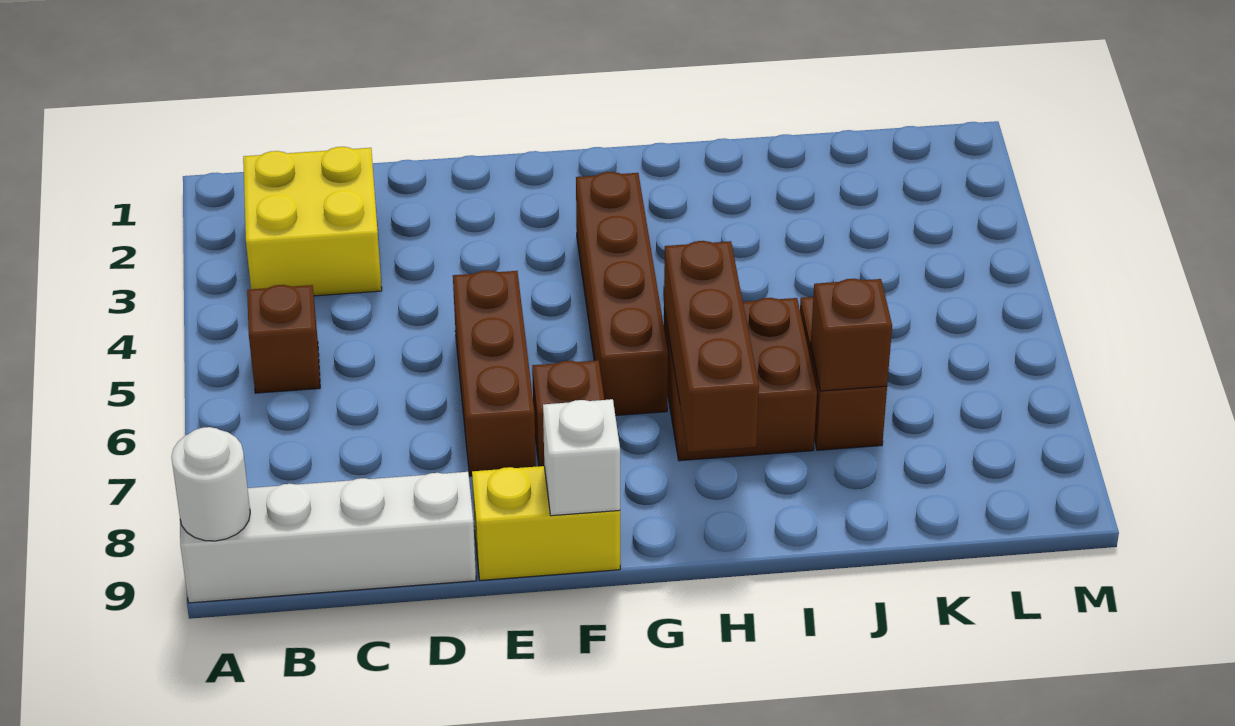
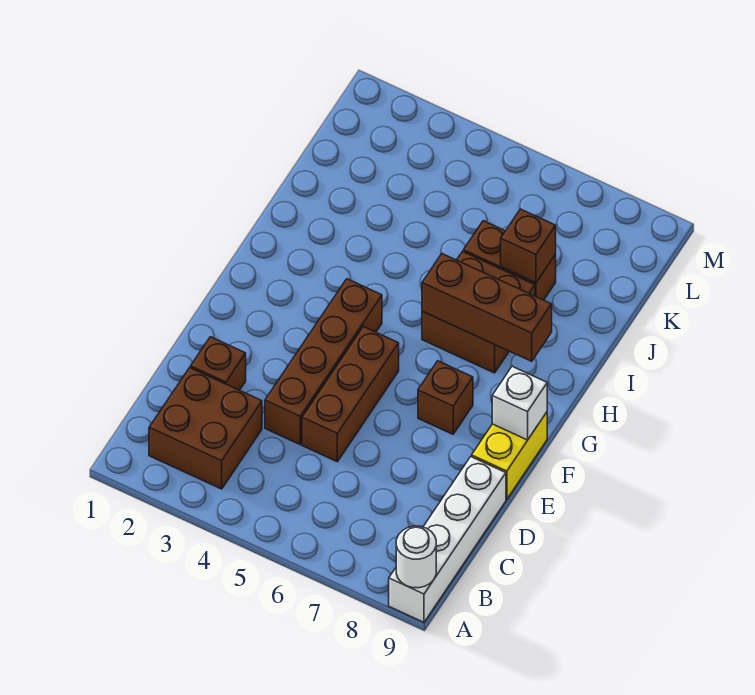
yellow brick B2:C3 level 1 -> brown brick B2:C3 level 1
brown brick B5 level 1 -> brown brick D2 level 1
brown brick E5:E7 level 1 -> brown brick D5:F5 level 1
brown brick G3:G6 level 1 -> brown brick D4:G4 level 1

